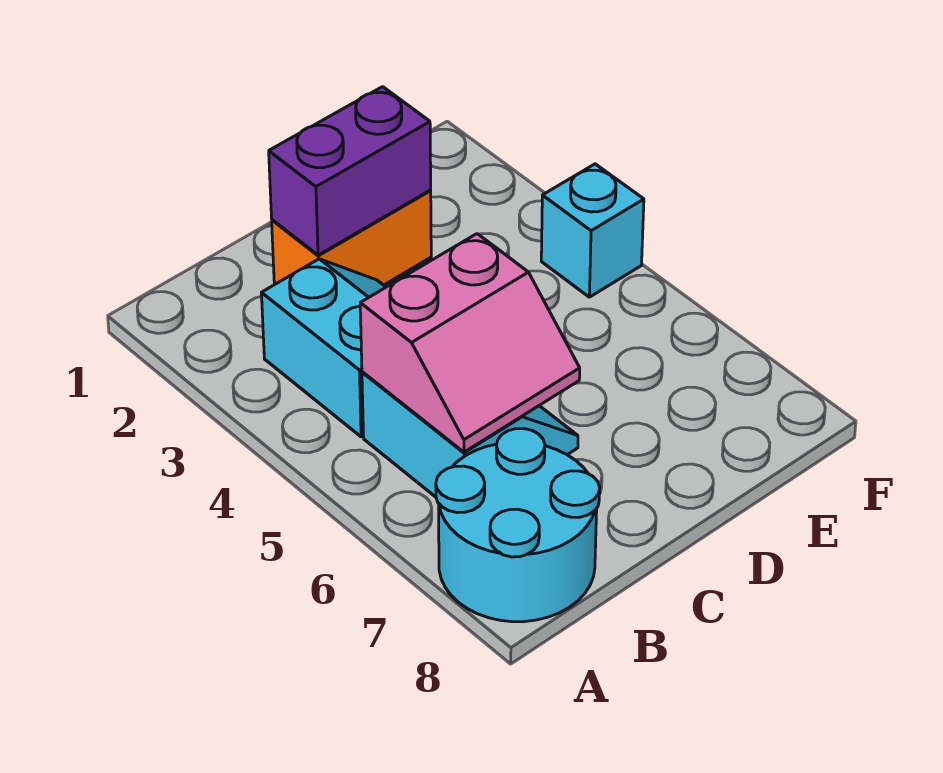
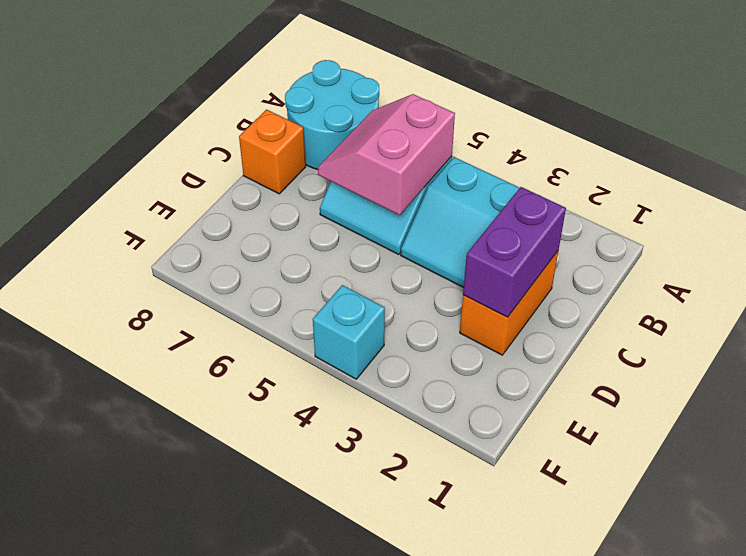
none -> orange brick C8 level 1

